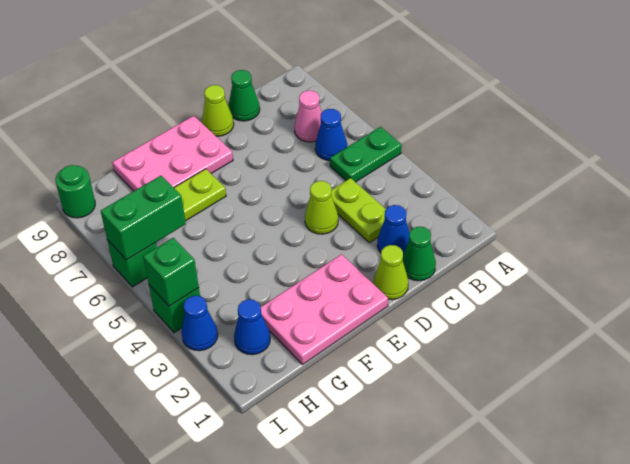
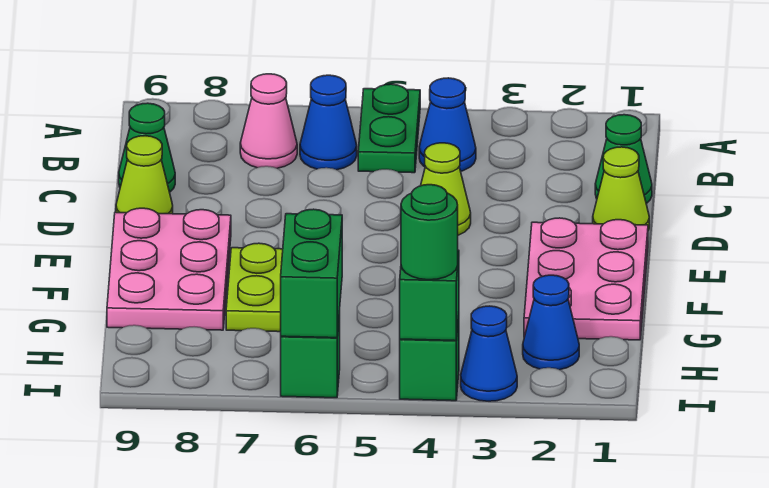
blue cone C2 level 1 -> blue cone B4 level 1
lime plate C3:C4 level 1 -> none
green round brick I9 level 1 -> green round brick I4 level 3

